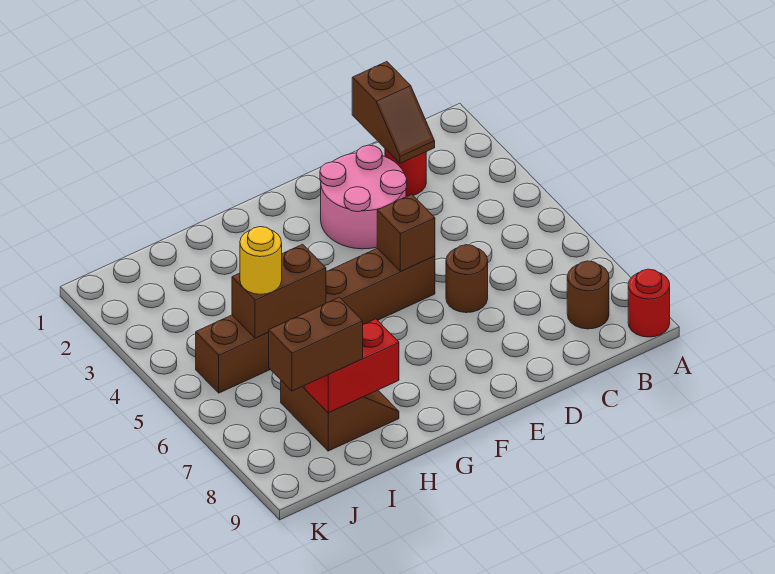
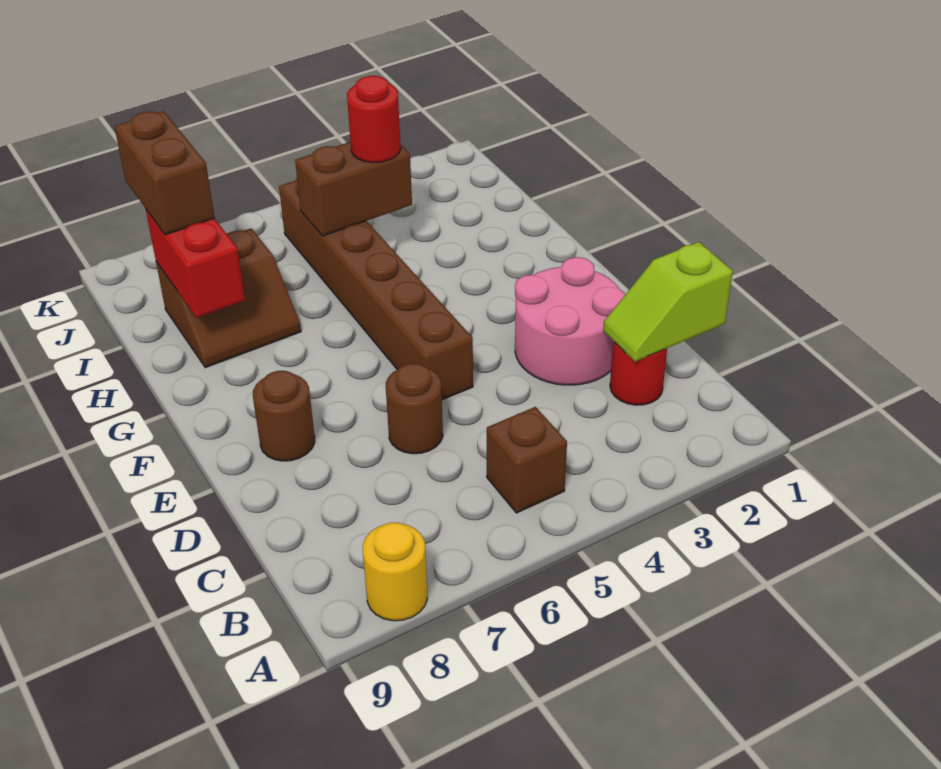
red round brick A9 level 1 -> red round brick I4 level 3
brown round brick B8 level 1 -> brown round brick E8 level 1
brown slope C1:C2 level 2 top 1 -> lime slope C1:C2 level 2 top 1
brown brick E5 level 2 -> brown brick B5 level 1
brown brick H5:I5 level 2 -> brown brick I4:I5 level 2
yellow round brick I5 level 3 -> yellow round brick A8 level 1

